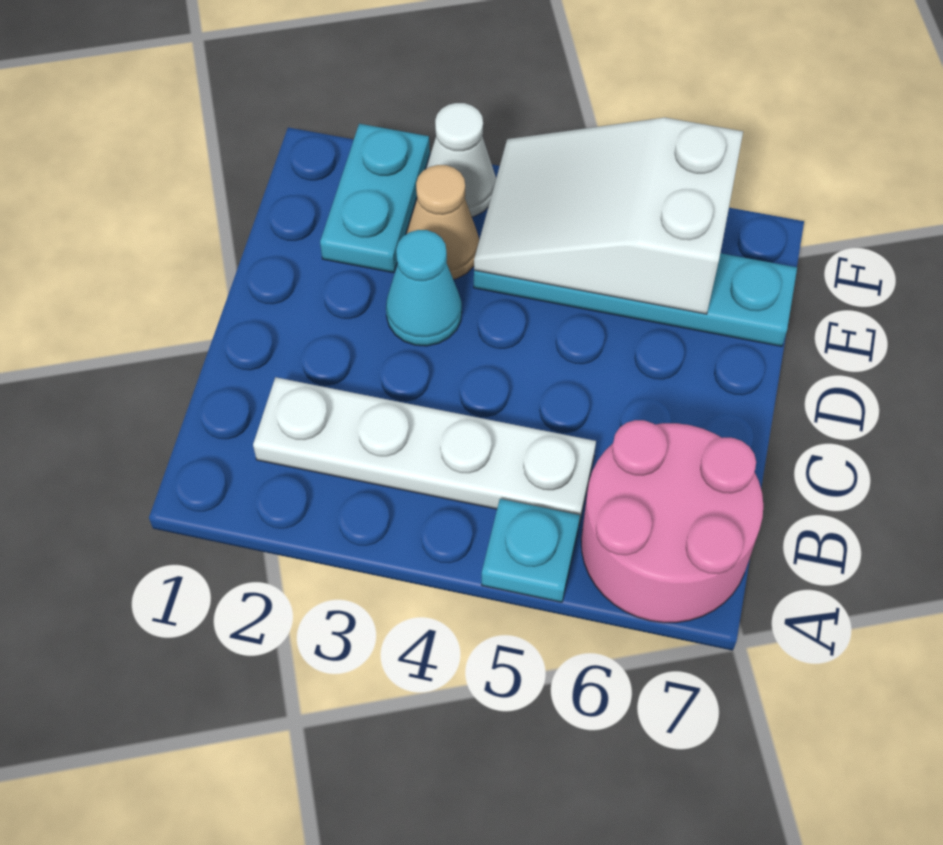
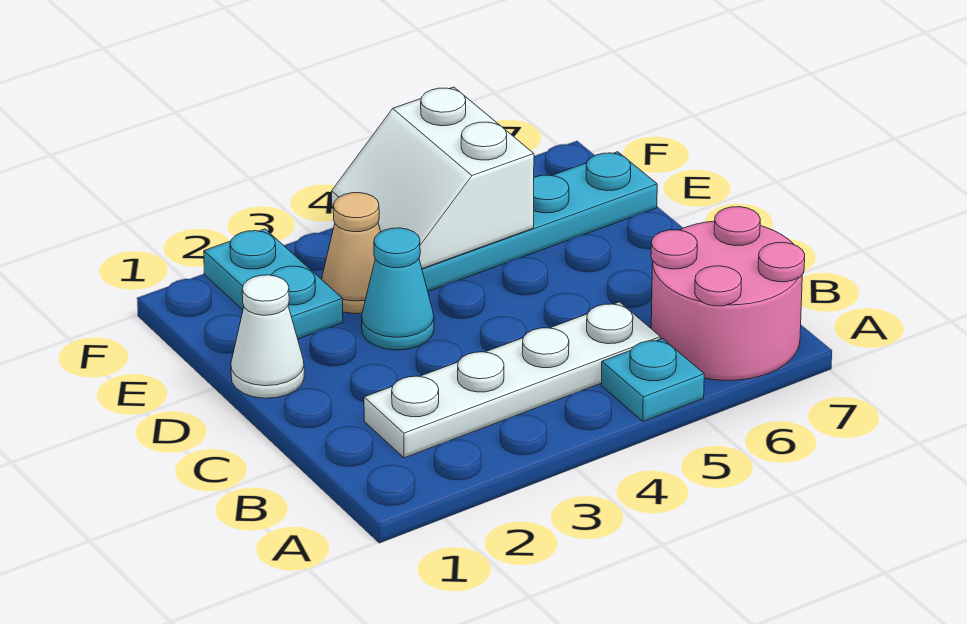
white slope E4:F6 level 2 top 6 -> white slope E4:F5 level 2 top 5
white cone F3 level 1 -> white cone D1 level 1

